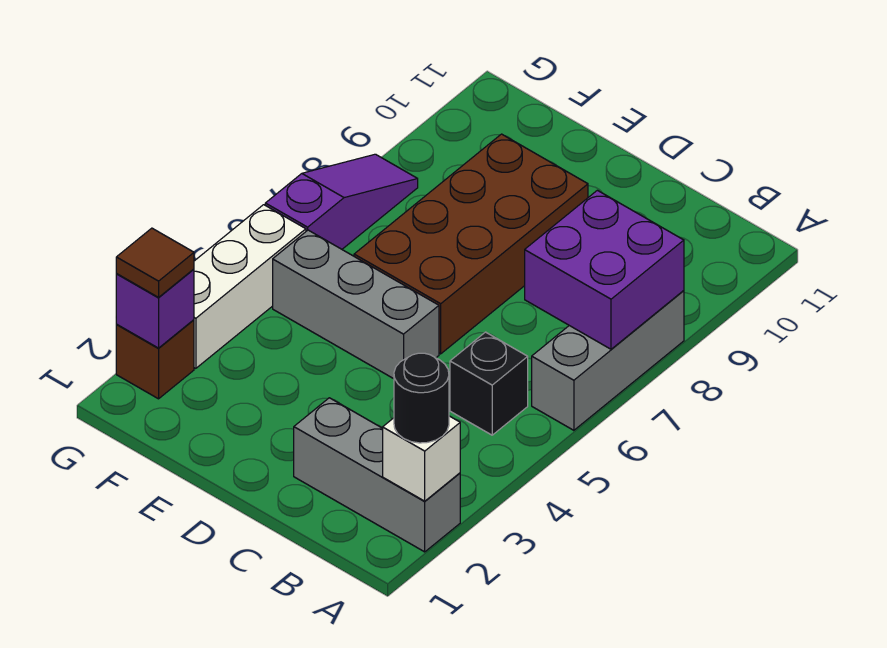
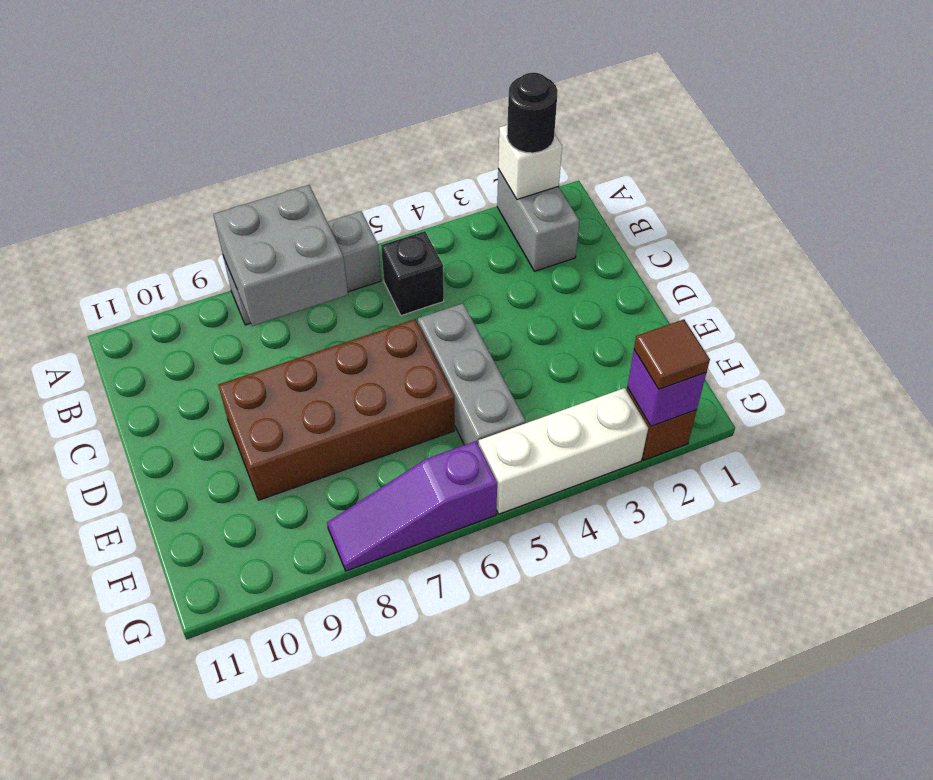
grey brick A2:C2 level 1 -> grey brick A2:B2 level 1
purple brick A7:B8 level 2 -> grey brick A7:B8 level 2

